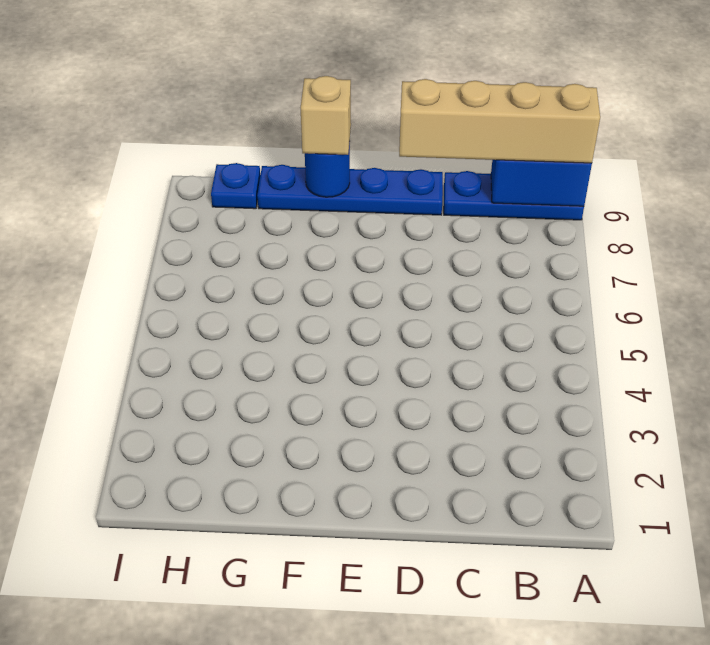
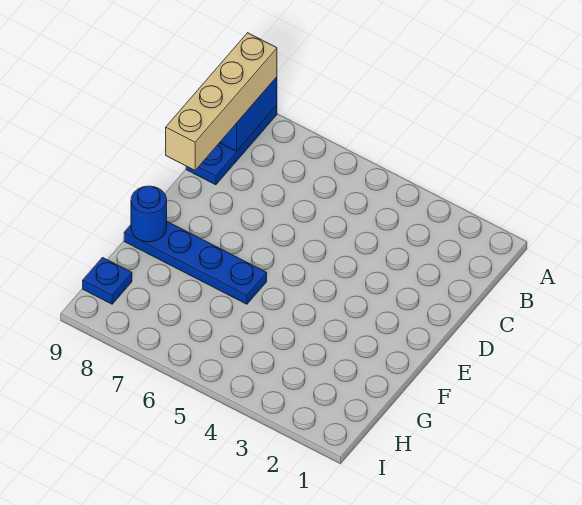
blue plate D9:G9 level 1 -> blue plate F6:F9 level 1
tan brick F9 level 3 -> none

